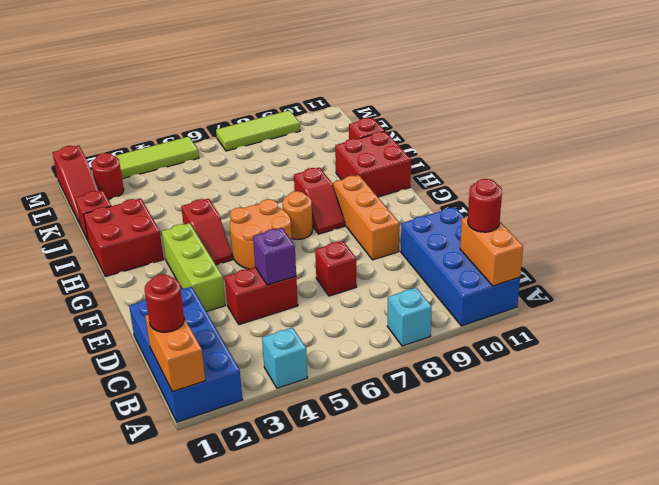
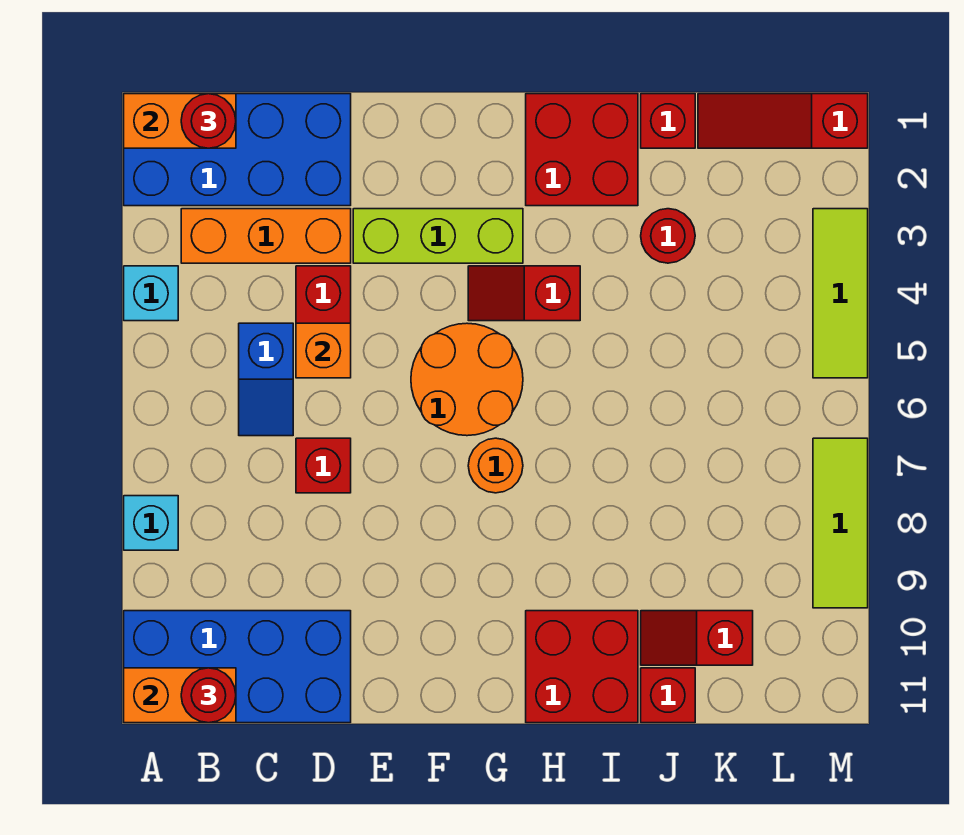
none -> blue slope C5:C6 level 1 top 5
purple brick D5 level 2 -> orange brick D5 level 2
orange brick E9:G9 level 1 -> orange brick B3:D3 level 1
red slope G8:H8 level 1 top H -> red slope J10:K10 level 1 top K
red round brick L2 level 1 -> red round brick J3 level 1

